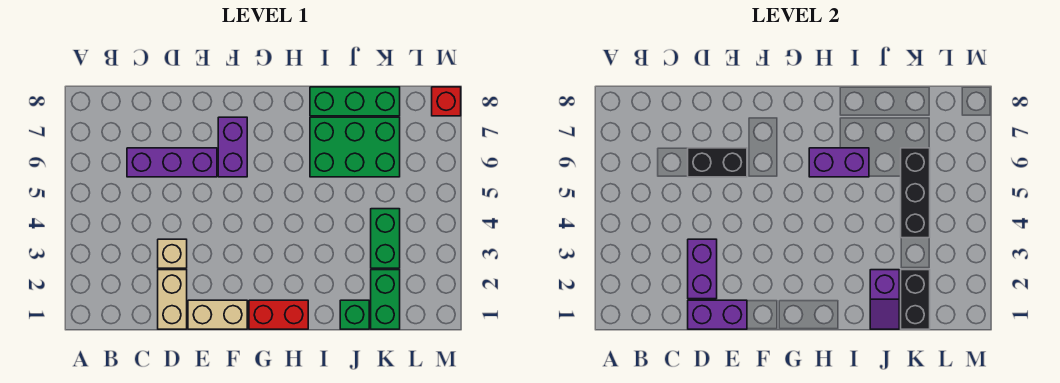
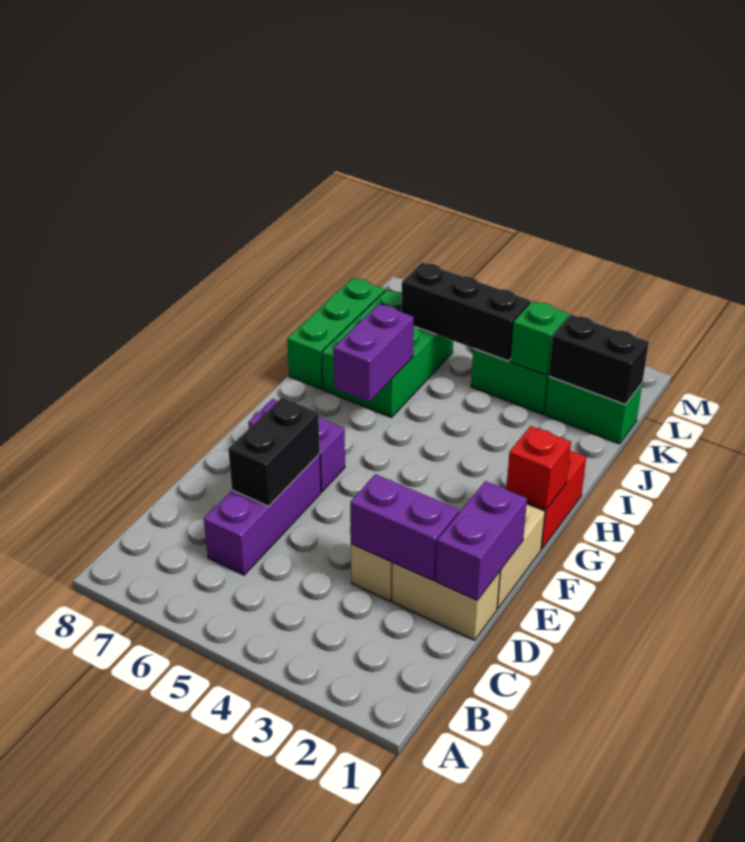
green brick J1 level 1 -> green brick K3 level 2
purple slope J1:J2 level 2 top 2 -> none
red brick M8 level 1 -> red brick G1 level 2

